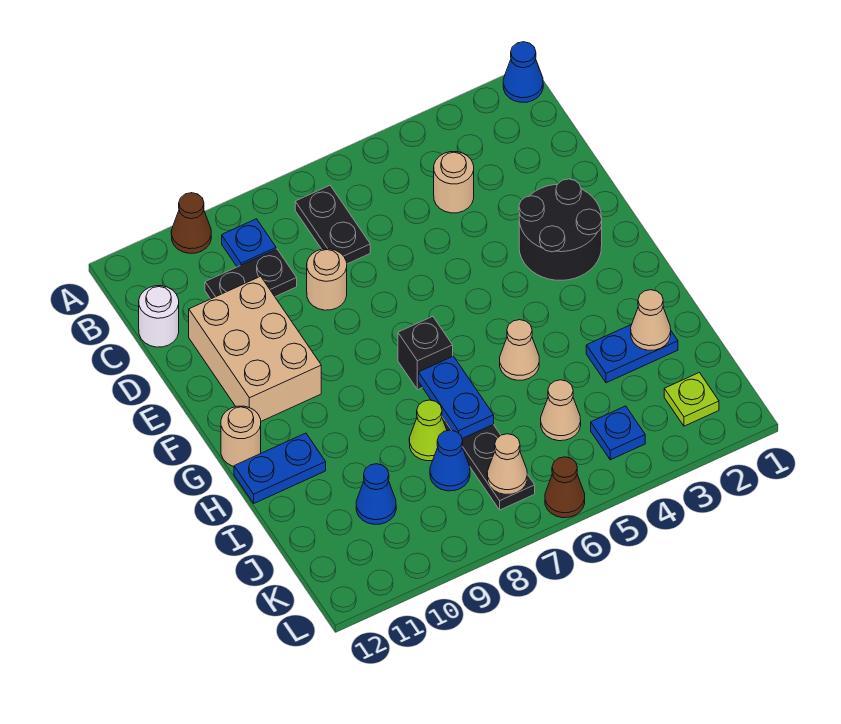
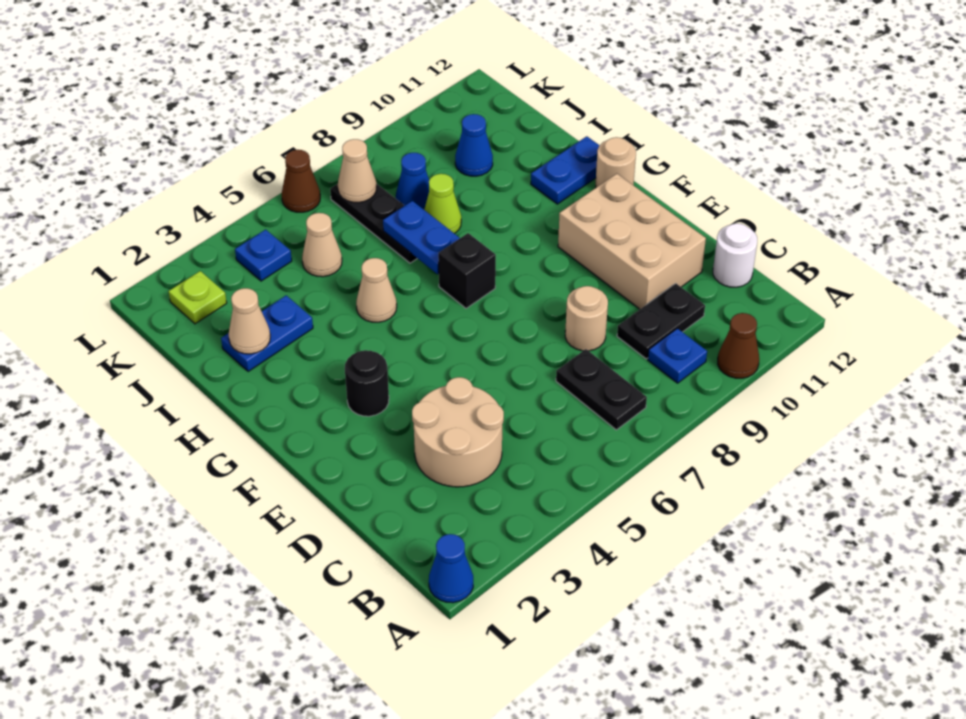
tan round brick C4 level 1 -> tan round brick C3:D4 level 1
black round brick E2:F3 level 1 -> black round brick F3 level 1

